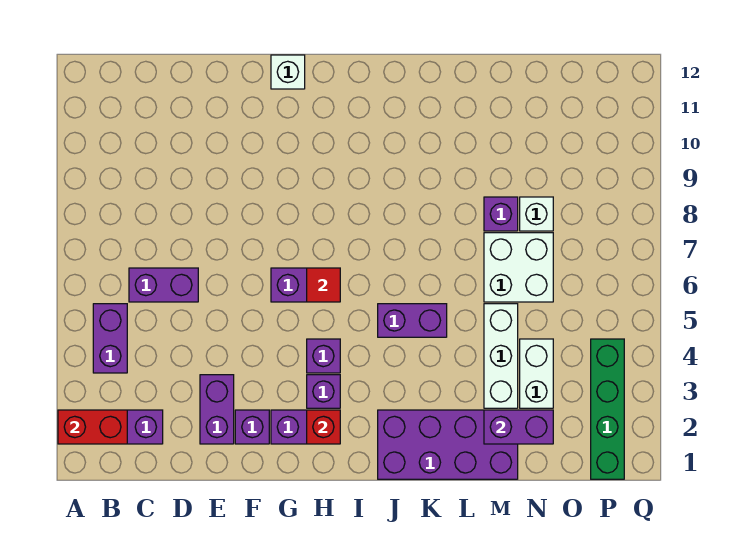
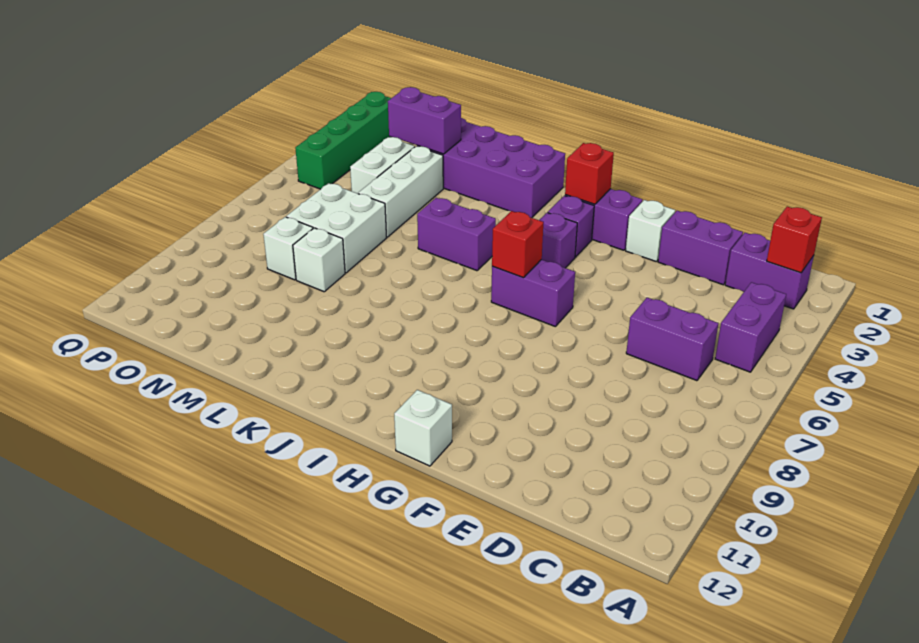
red brick A2:B2 level 2 -> red brick B2 level 2
purple brick E2:E3 level 1 -> purple brick D2:E2 level 1
purple brick F2 level 1 -> white brick F2 level 1
red tile H6 level 2 -> red brick H6 level 2
purple brick M8 level 1 -> white brick M8 level 1

